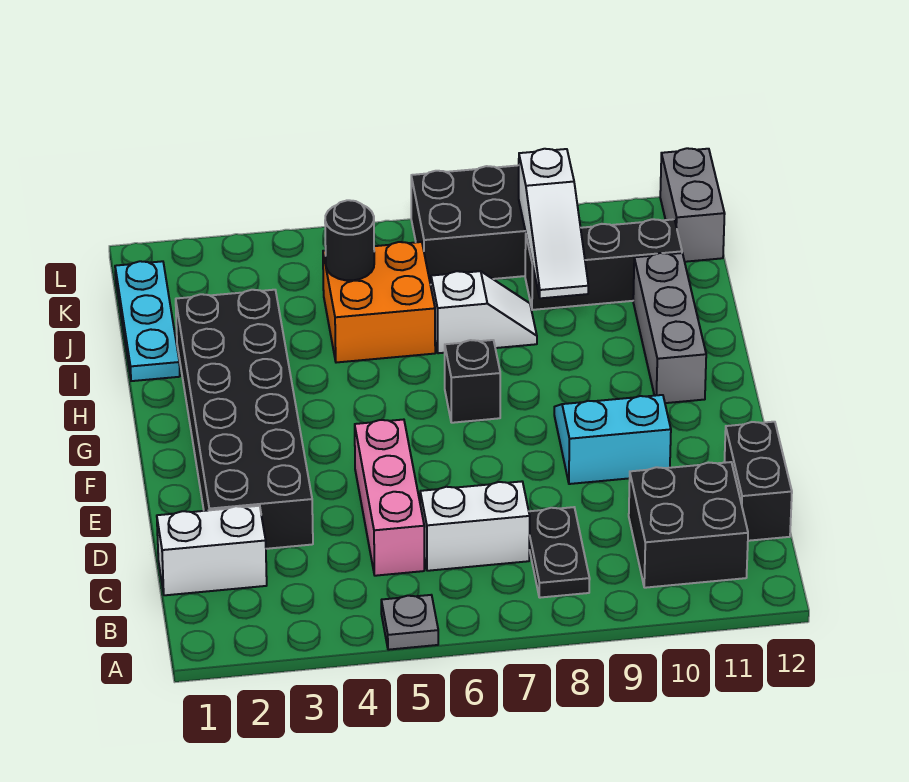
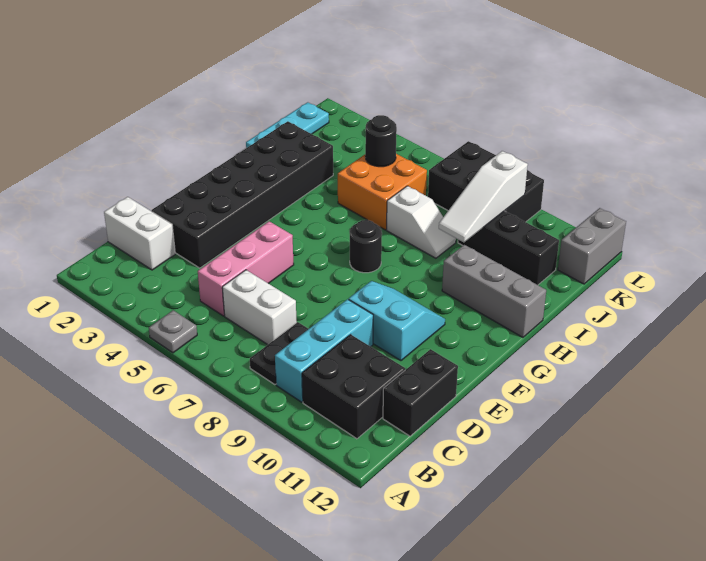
none -> cyan brick B9:D9 level 1
black brick G7 level 1 -> black round brick G7 level 1
grey brick G11:I11 level 1 -> grey brick H10:H12 level 1

